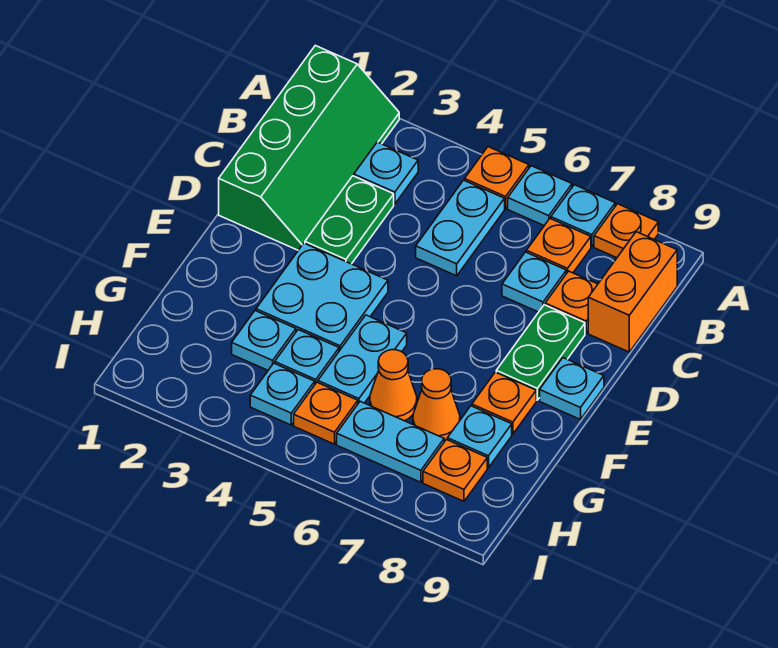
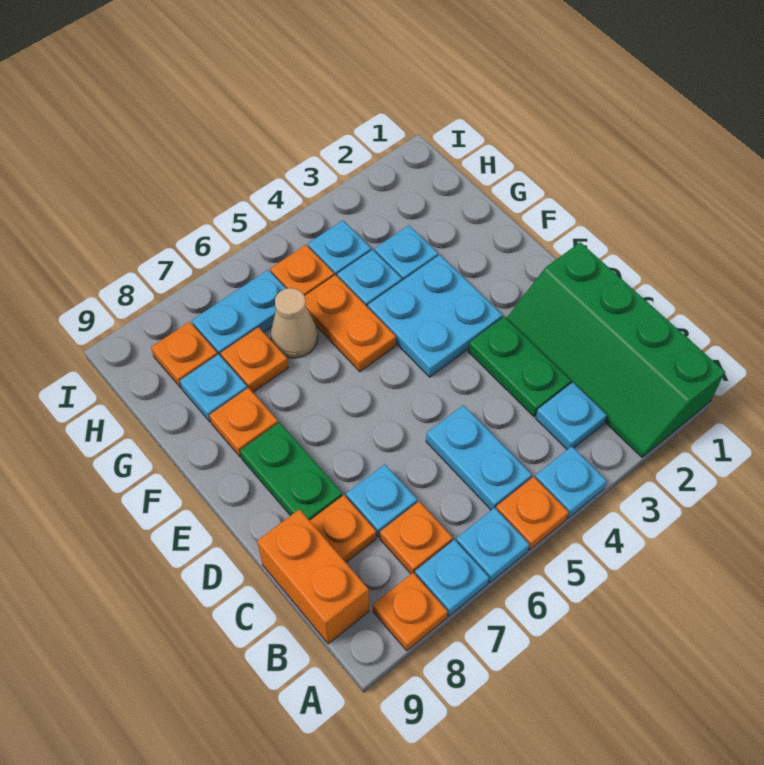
cyan plate E9 level 1 -> cyan plate A4 level 1
cyan plate F5:G5 level 1 -> orange plate F5:G5 level 1
orange cone G6 level 1 -> tan cone G6 level 1
orange cone G7 level 1 -> orange plate G7 level 1

